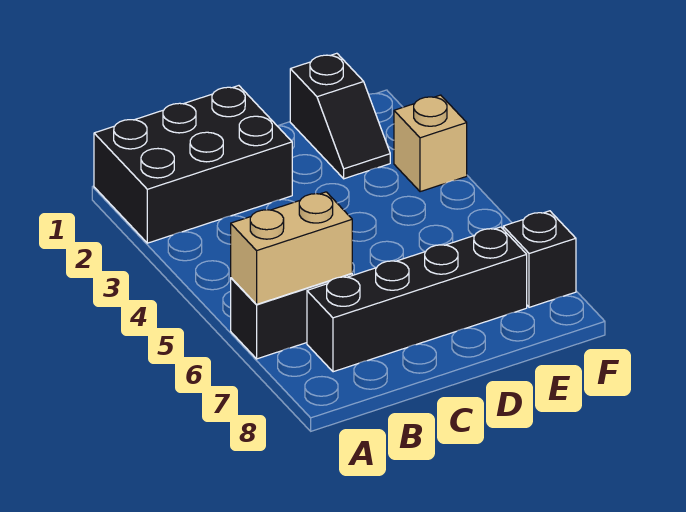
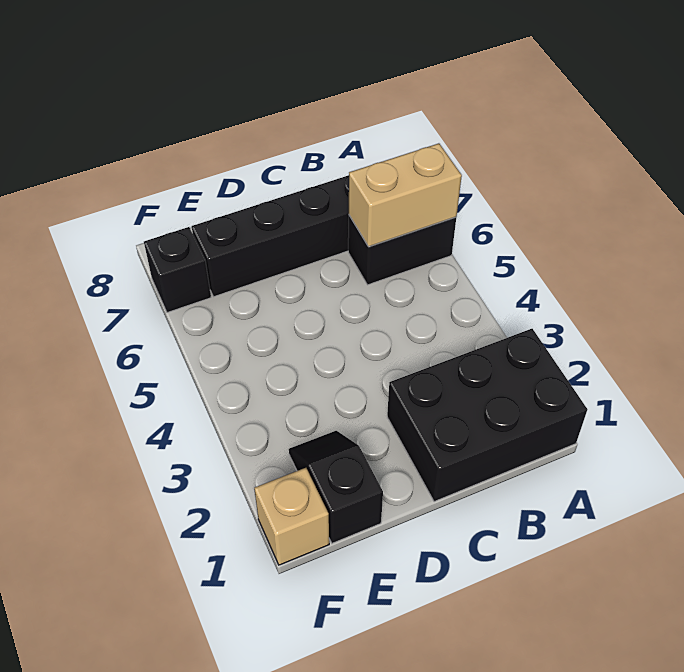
tan brick F3 level 1 -> tan brick F1 level 1

